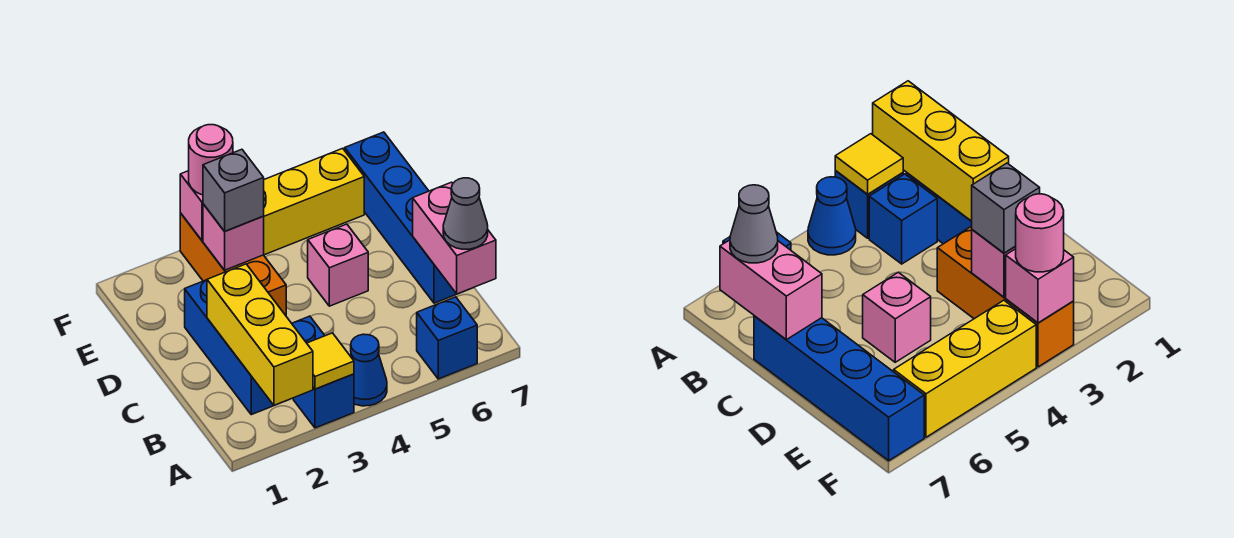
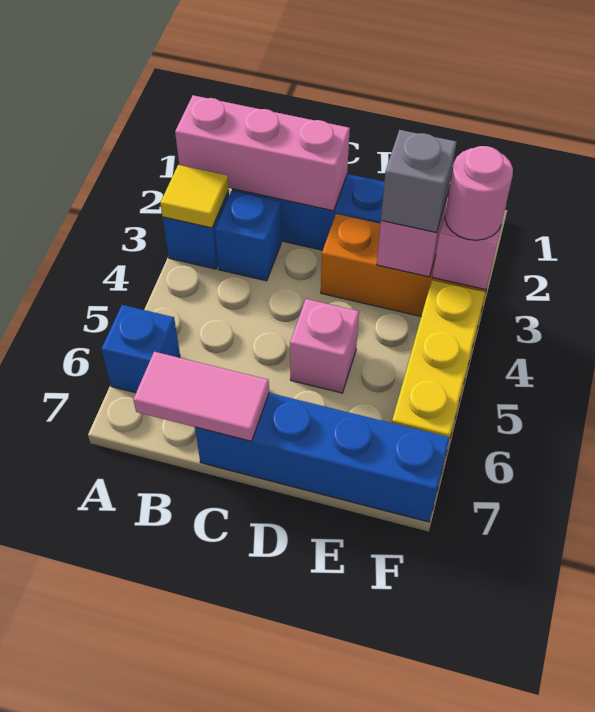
yellow brick A2:C2 level 2 -> pink brick A2:C2 level 2
blue cone A4 level 1 -> none
pink brick B7:C7 level 2 -> pink tile B7:C7 level 2
grey cone B7 level 3 -> none

